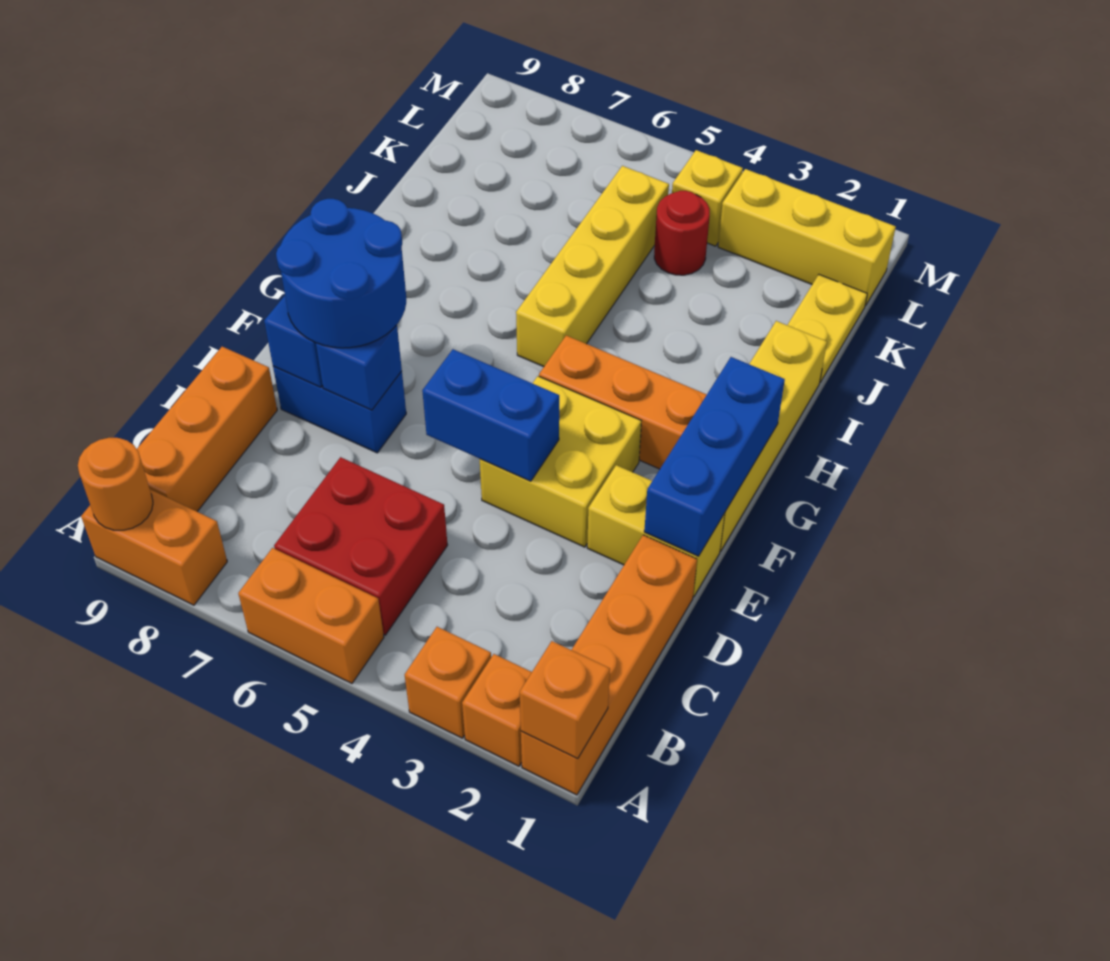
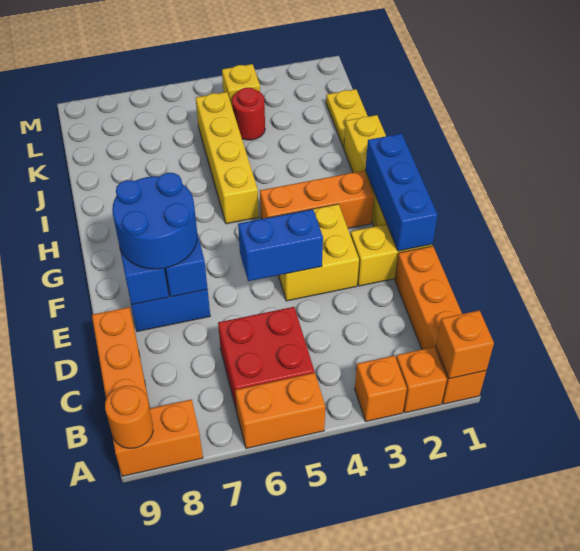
yellow brick L1:L3 level 1 -> none

